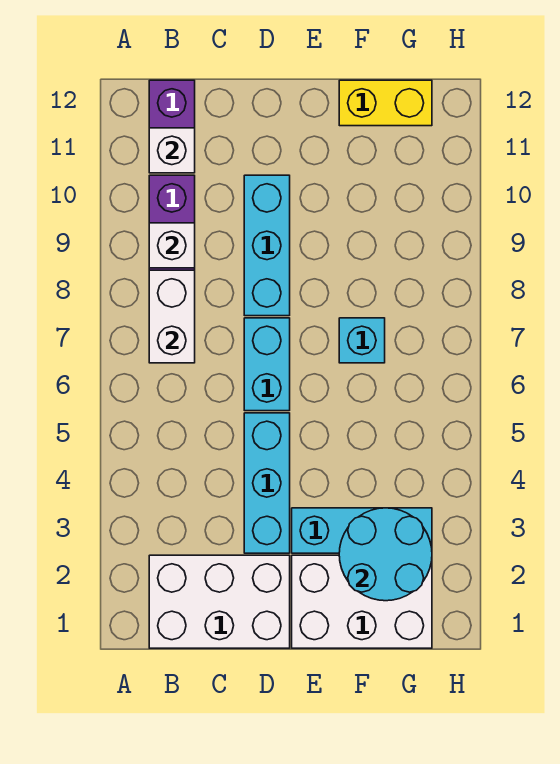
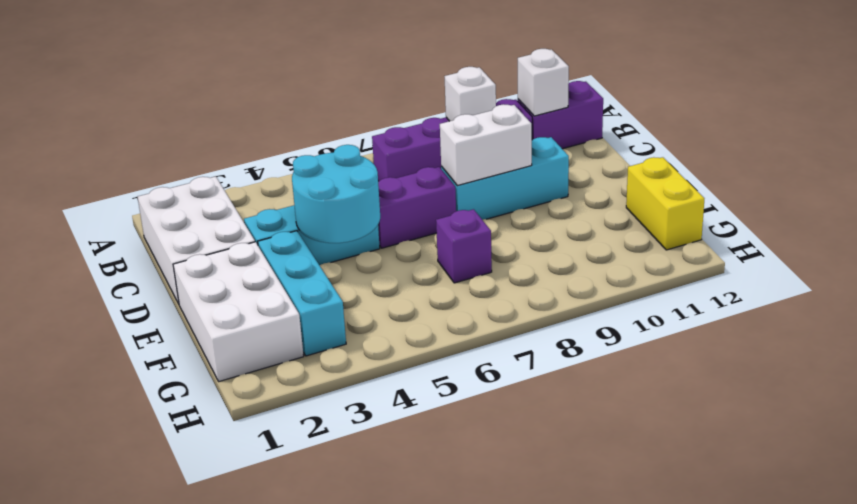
white brick B7:B8 level 2 -> white brick D8:D9 level 2
cyan brick D6:D7 level 1 -> purple brick D6:D7 level 1
cyan round brick F2:G3 level 2 -> cyan round brick D4:E5 level 2
cyan brick F7 level 1 -> purple brick F7 level 1

